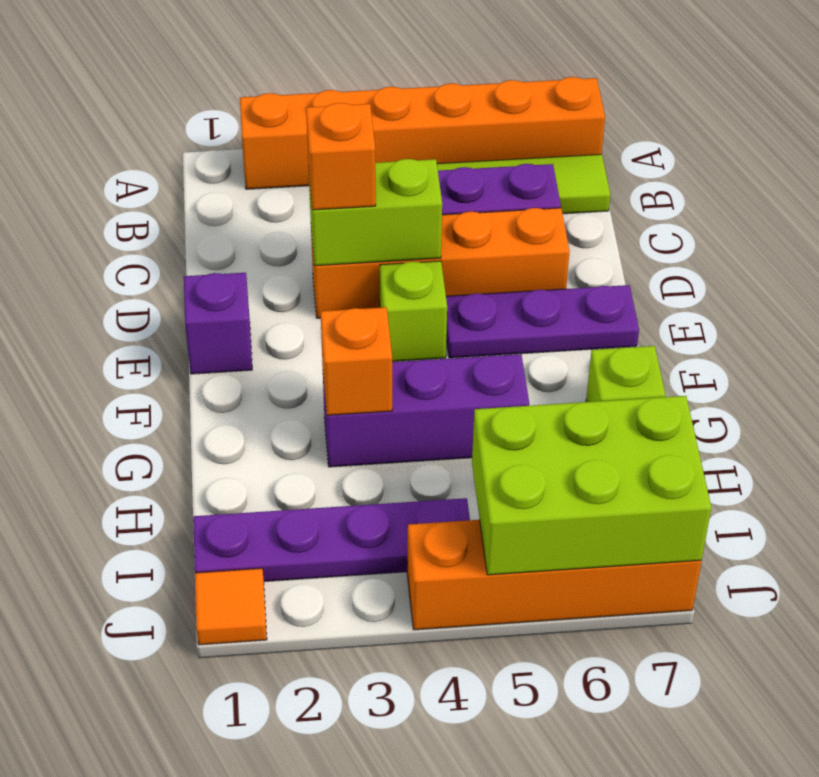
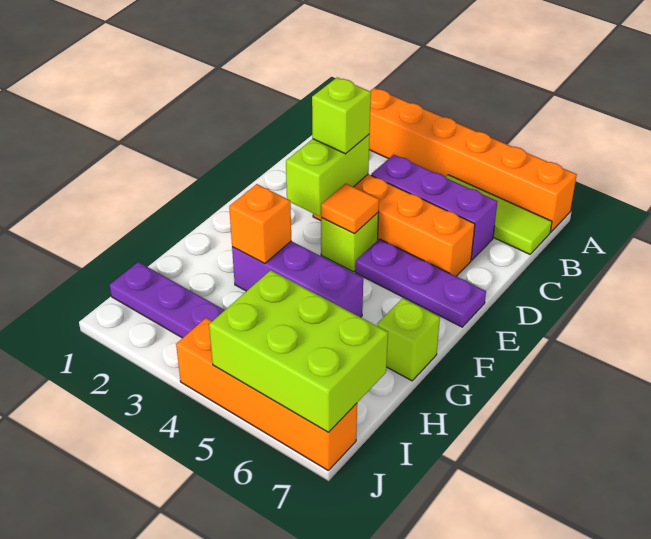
lime brick D3:D4 level 2 -> lime brick D3:E3 level 2
orange brick D3 level 3 -> lime brick D3 level 3
purple brick E1 level 1 -> none
orange tile J1 level 1 -> orange tile E4 level 2

